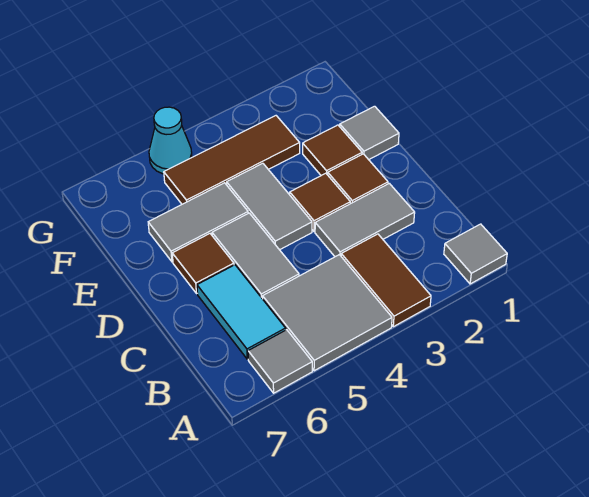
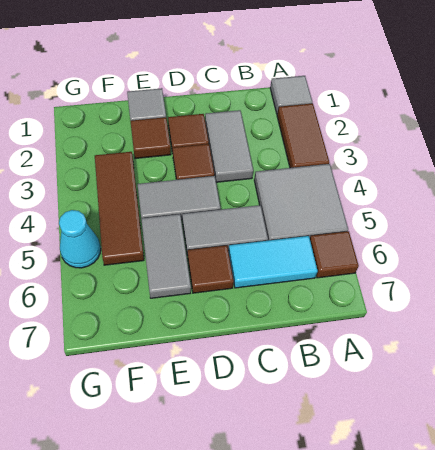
brown tile A3:B3 level 1 -> brown tile A2:A3 level 1
grey tile A6 level 1 -> brown tile A6 level 1

